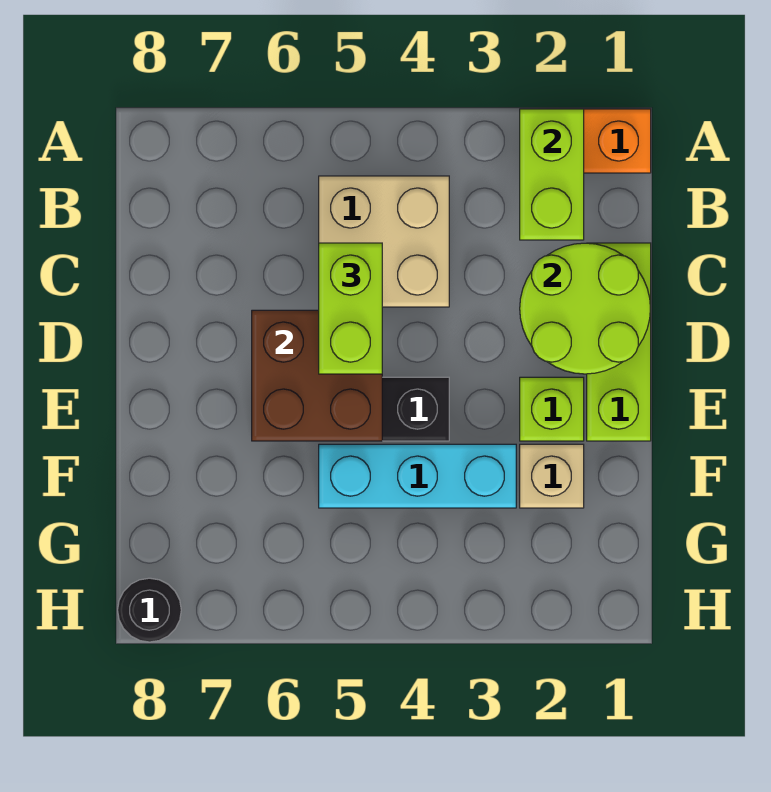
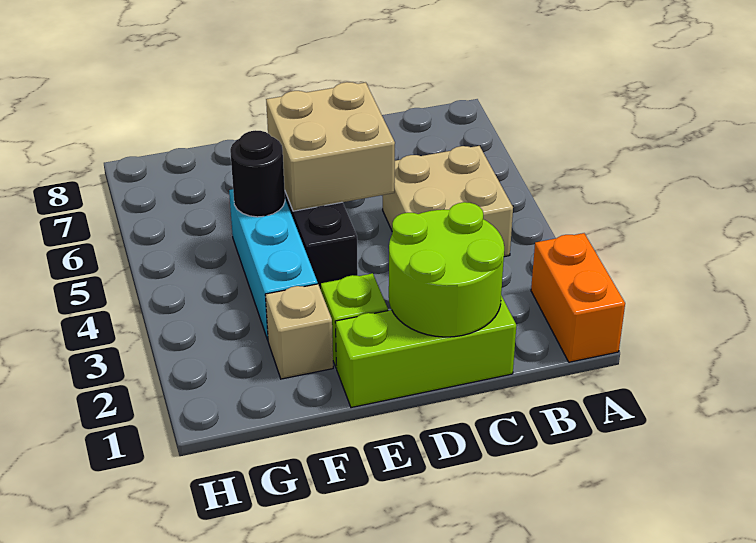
lime brick A2:B2 level 2 -> none
lime brick C5:D5 level 3 -> none
brown brick D5:E6 level 2 -> tan brick D5:E6 level 2
black round brick H8 level 1 -> black round brick F5 level 2

